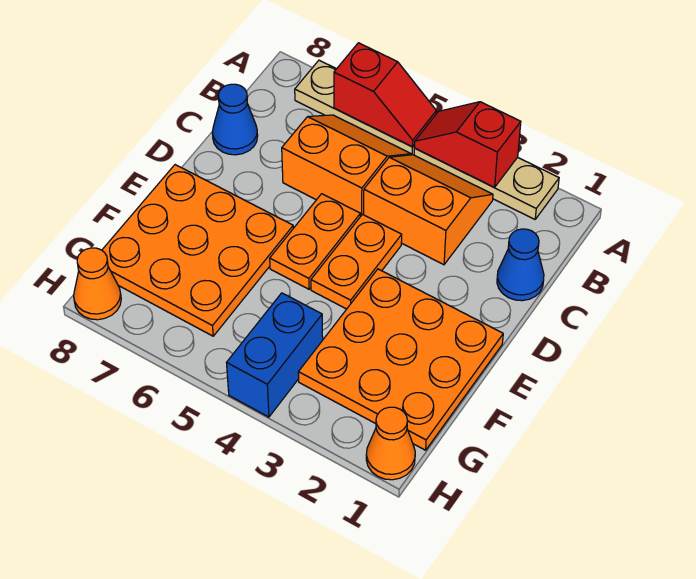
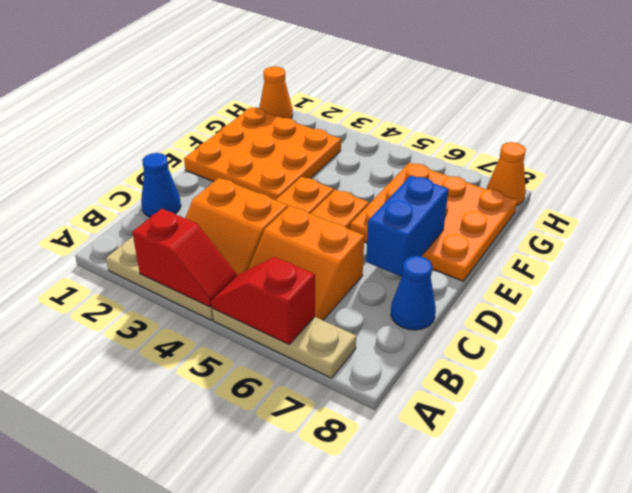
blue brick G4:H4 level 1 -> blue brick D7:E7 level 2

